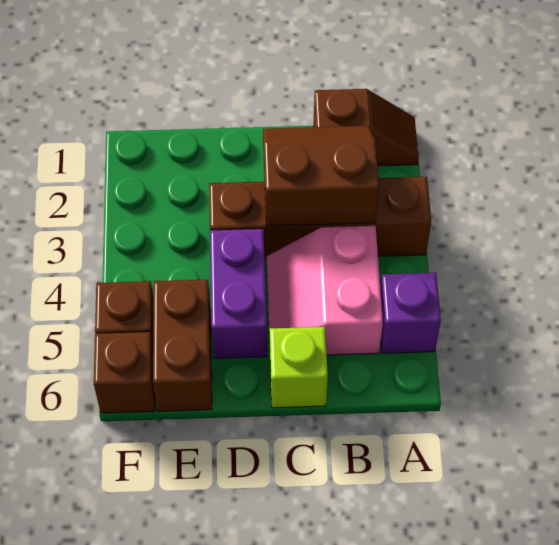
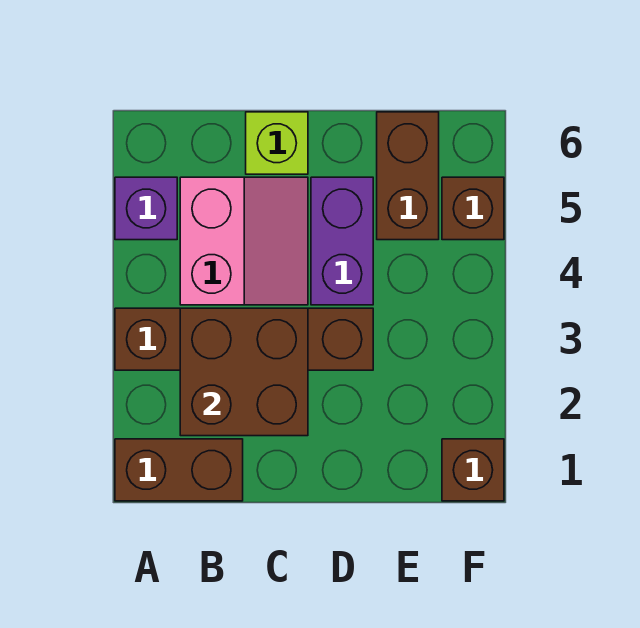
brown slope A1:B1 level 1 top B -> brown brick A1:B1 level 1
brown slope B2:C3 level 2 top 3 -> brown brick B2:C3 level 2
brown brick F6 level 1 -> brown brick F1 level 1

